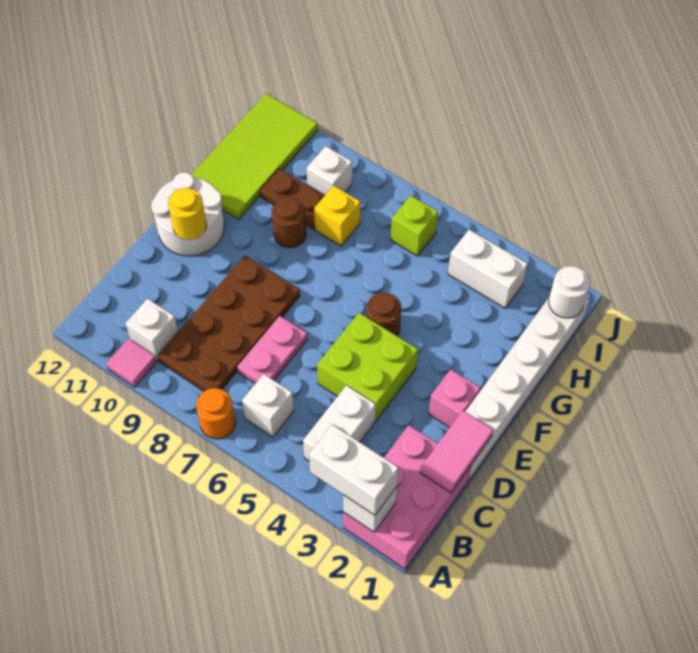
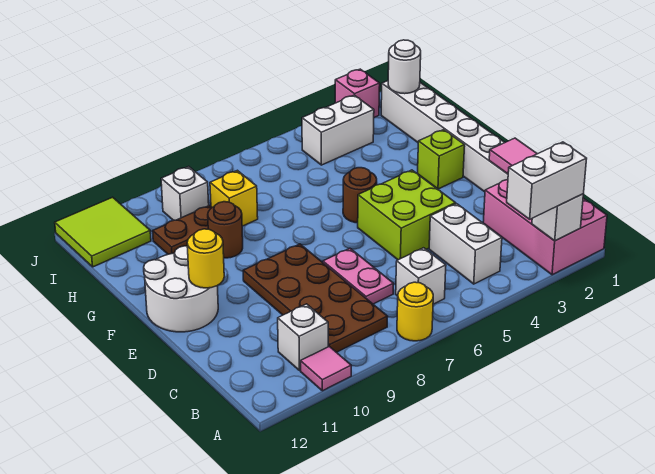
orange round brick A7 level 1 -> yellow round brick A7 level 1
pink brick E2 level 1 -> pink brick J2 level 1
lime tile G11:J12 level 1 -> lime tile I11:J12 level 1
lime brick I6 level 1 -> lime brick F2 level 1

